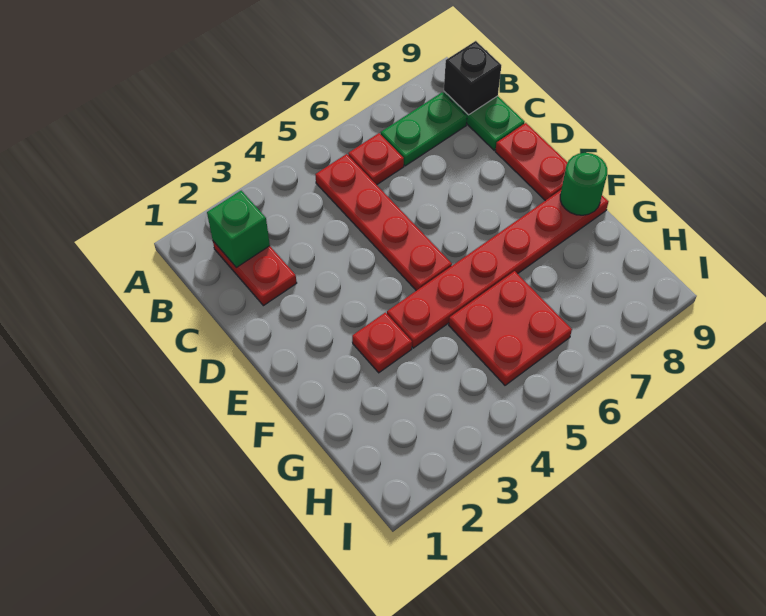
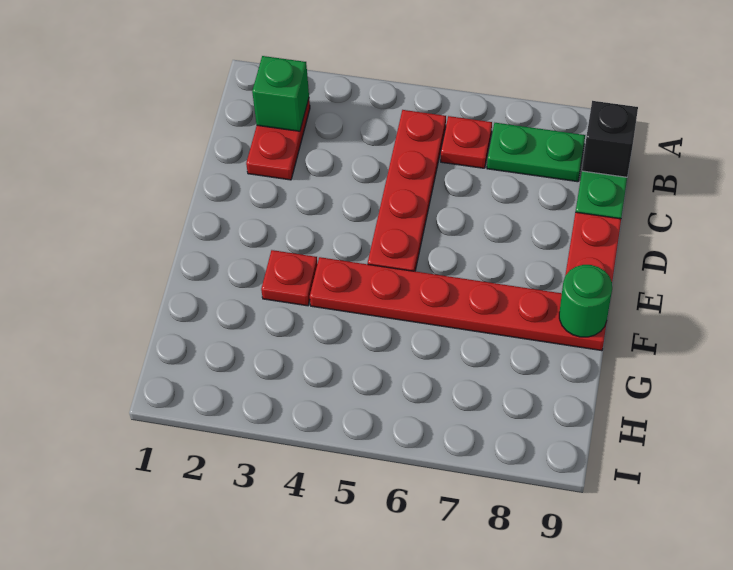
red plate G5:H6 level 1 -> none

